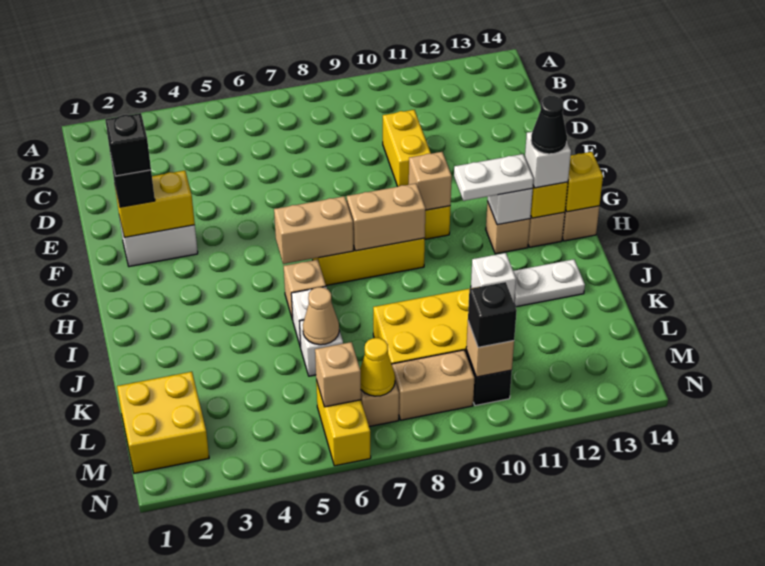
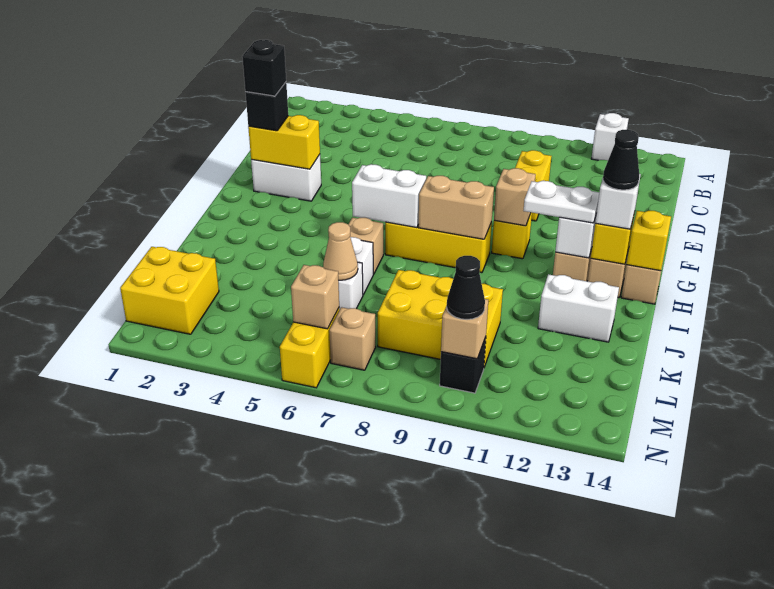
tan brick H6:H7 level 2 -> white brick H6:H7 level 2
white brick J11 level 1 -> white brick A12 level 1
white plate J12:J13 level 1 -> white brick J12:J13 level 1
yellow cone M7 level 2 -> none
tan brick M8:M9 level 1 -> none
black brick M10 level 3 -> black cone M10 level 3

